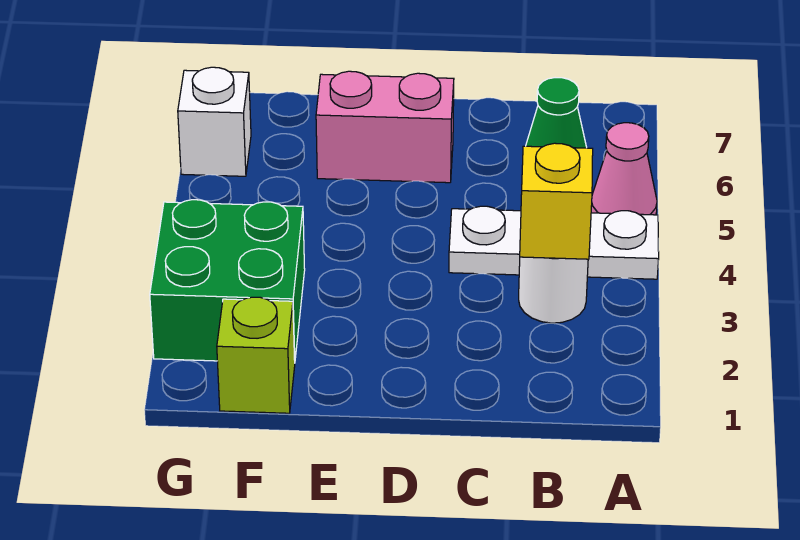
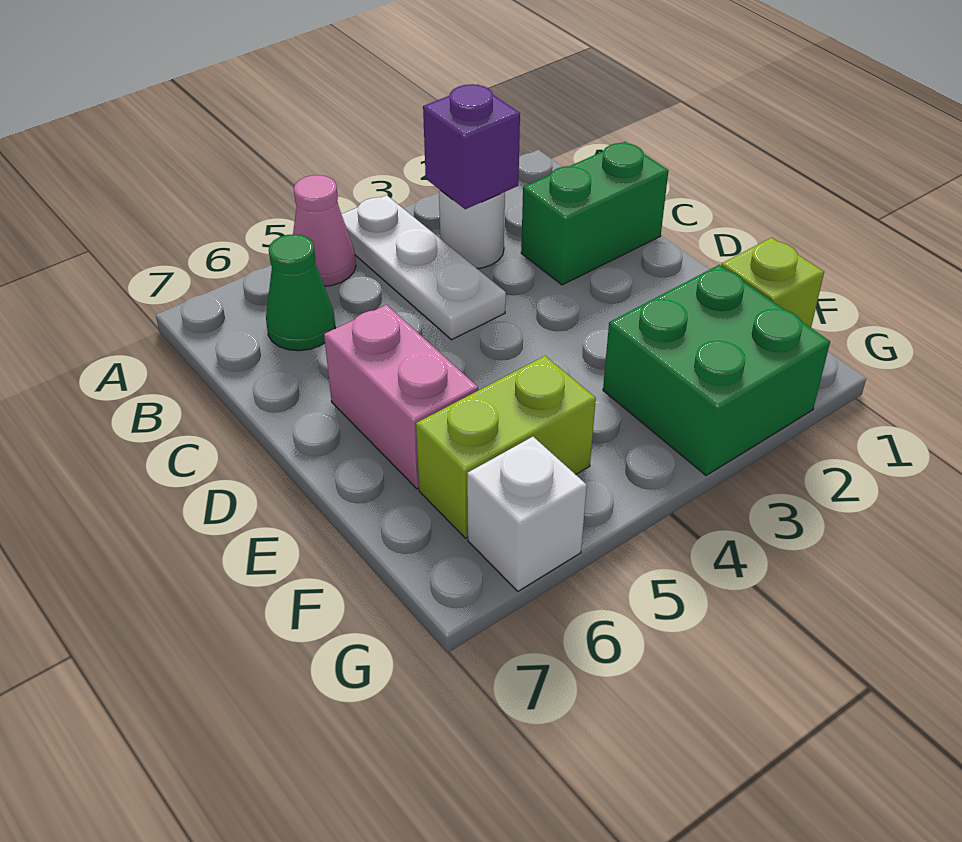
yellow brick B3 level 2 -> purple brick B3 level 2
none -> green brick C1:C2 level 1
none -> lime brick F5:F6 level 1

